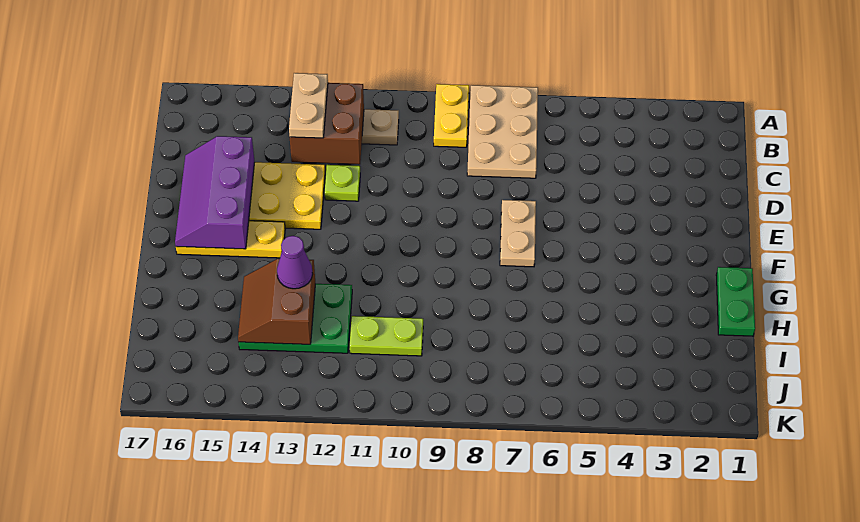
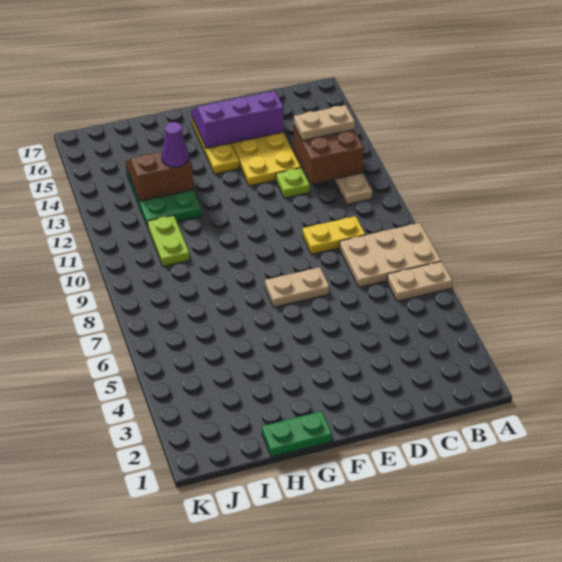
none -> tan plate A6:B6 level 1
yellow plate A9:B9 level 1 -> yellow plate C9:D9 level 1

